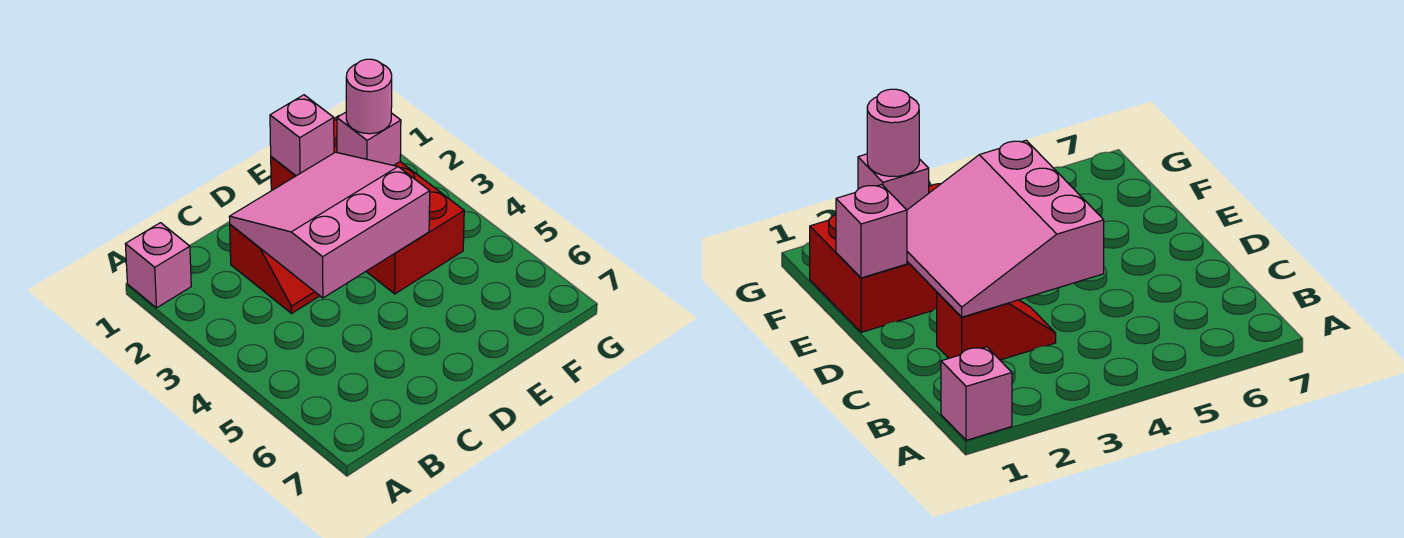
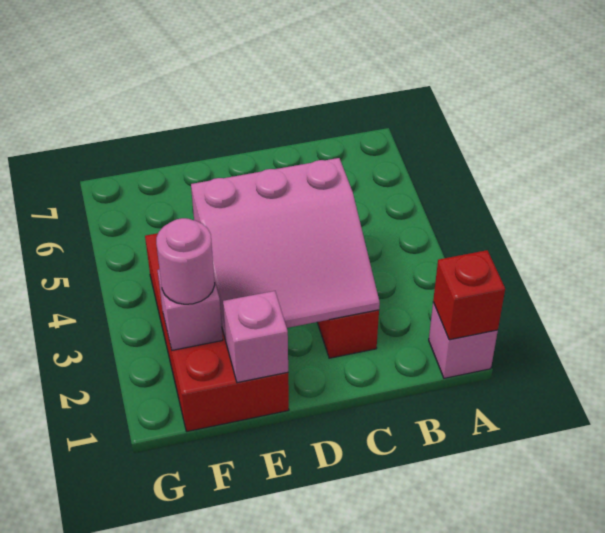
none -> red brick A1 level 2

